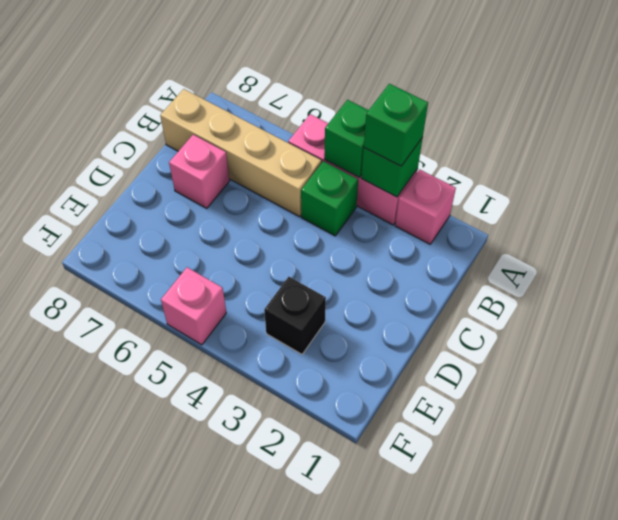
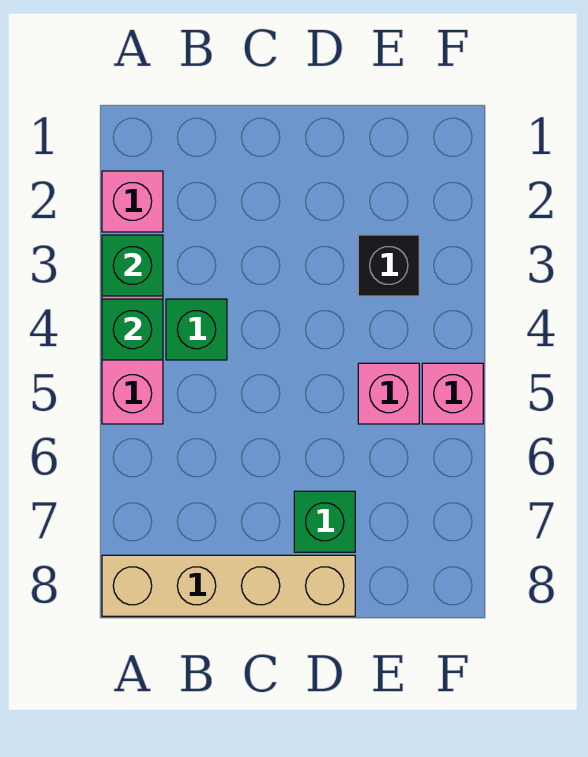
green brick A3 level 3 -> green brick D7 level 1
tan brick B5:B8 level 1 -> tan brick A8:D8 level 1
pink brick C7 level 1 -> pink brick E5 level 1

